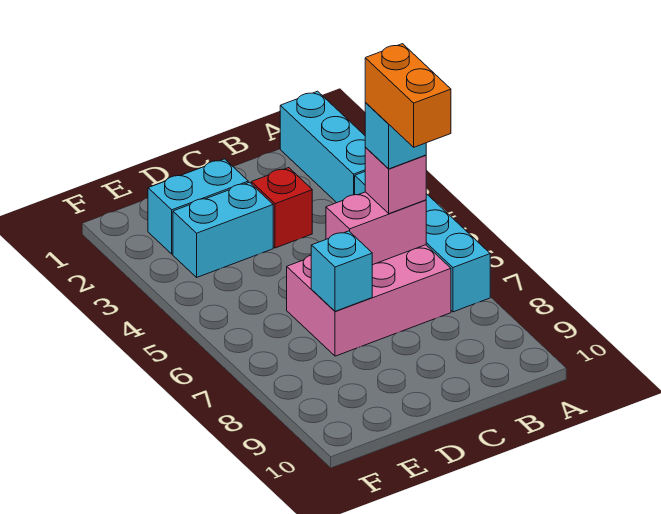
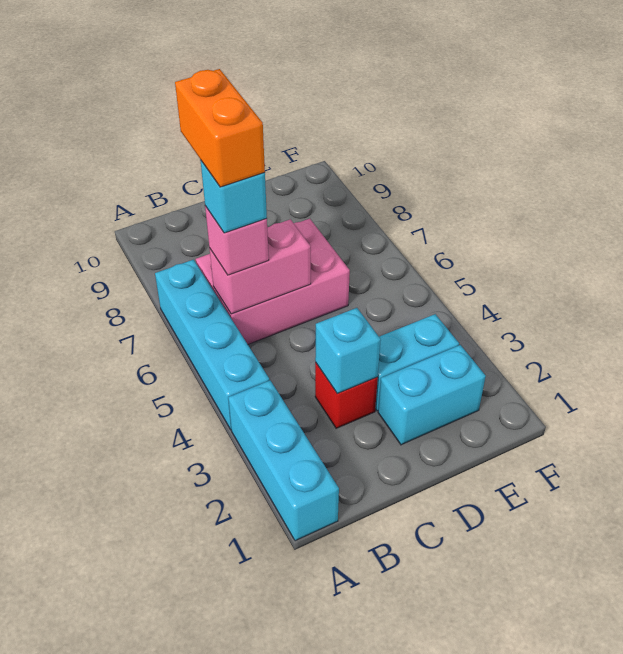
cyan brick D7 level 2 -> cyan brick C3 level 2

